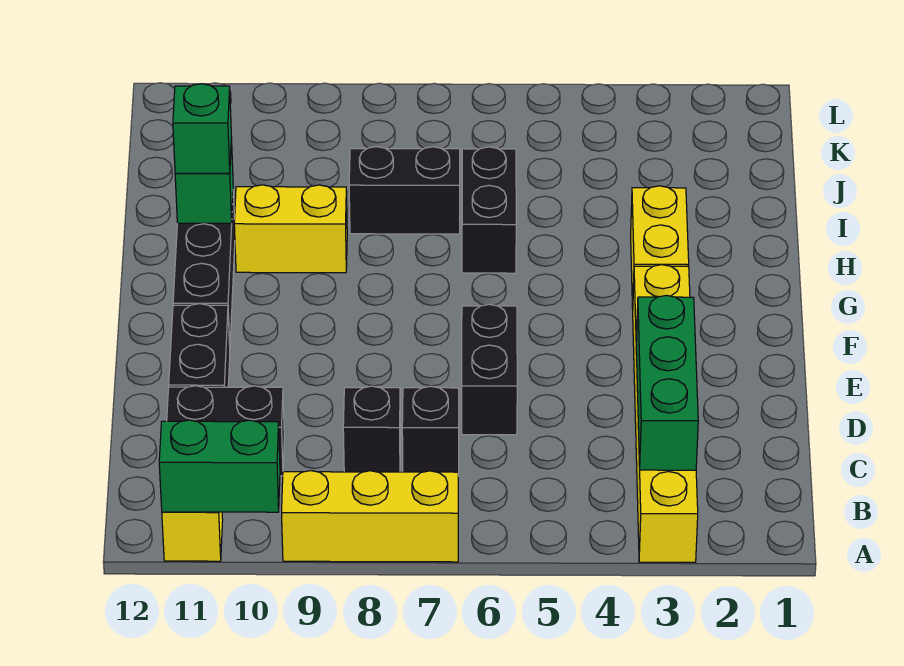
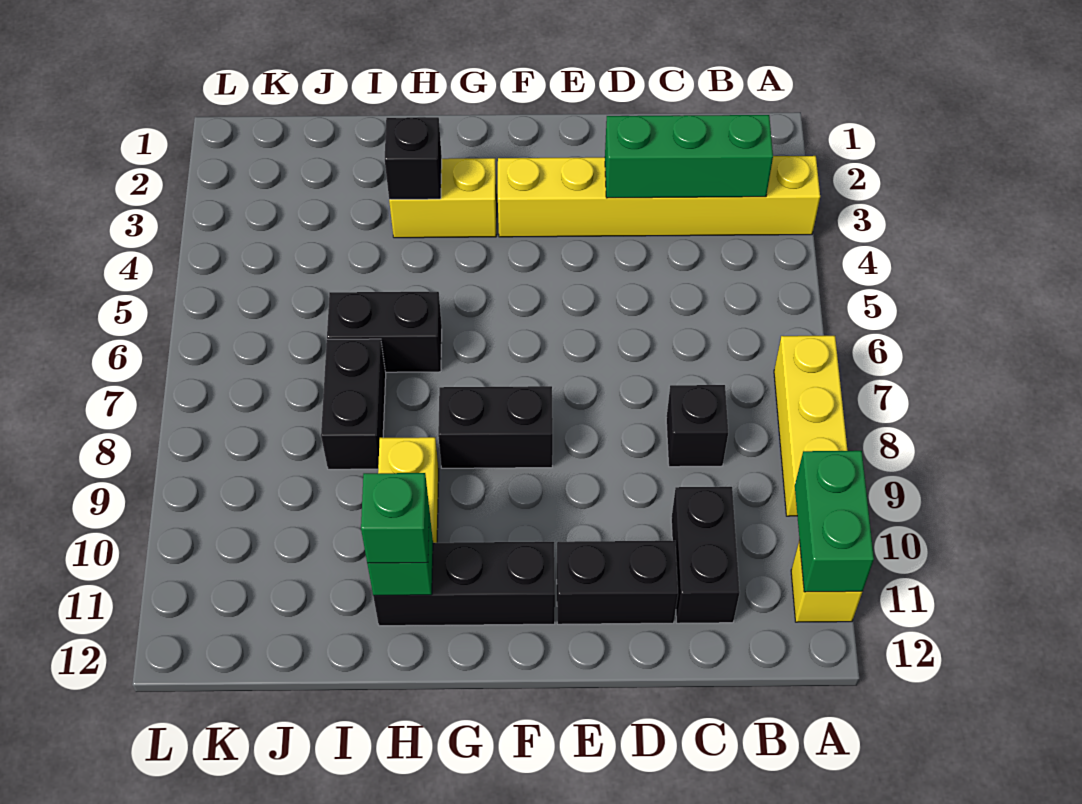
black brick C7 level 1 -> black brick H3 level 2
black brick D6:E6 level 1 -> black brick F8:G8 level 1

